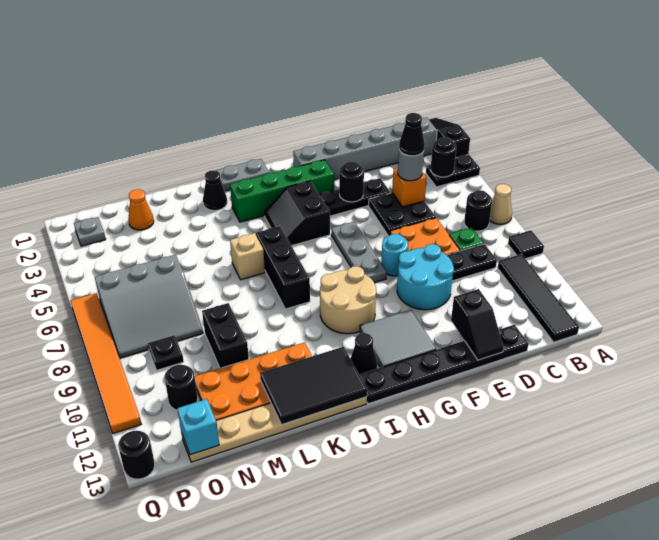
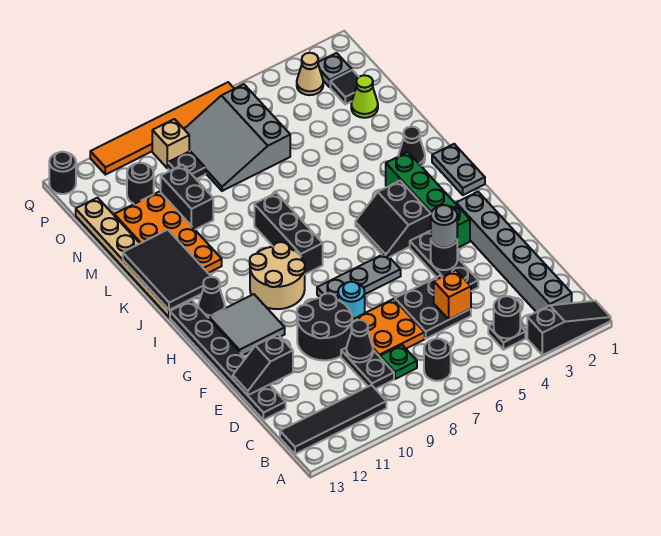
black plate A4:B4 level 1 -> black plate B4 level 1
tan cone A7 level 1 -> tan cone P3 level 1
black tile A9 level 1 -> black tile O2 level 1
grey round brick D5 level 3 -> grey round brick F4 level 3
black cone D5 level 4 -> black cone D9 level 2
cyan round brick E9:F10 level 1 -> black round brick E9:F10 level 1
black slope H4:I5 level 1 top H -> black slope H4:I5 level 1 top 4
black brick J6:J8 level 1 -> black brick I8:K8 level 1
tan brick K6 level 1 -> tan brick P9 level 1
black brick M9:M10 level 1 -> black brick M10:N10 level 1
orange cone N2 level 1 -> lime cone N2 level 1
cyan brick O13 level 2 -> none

